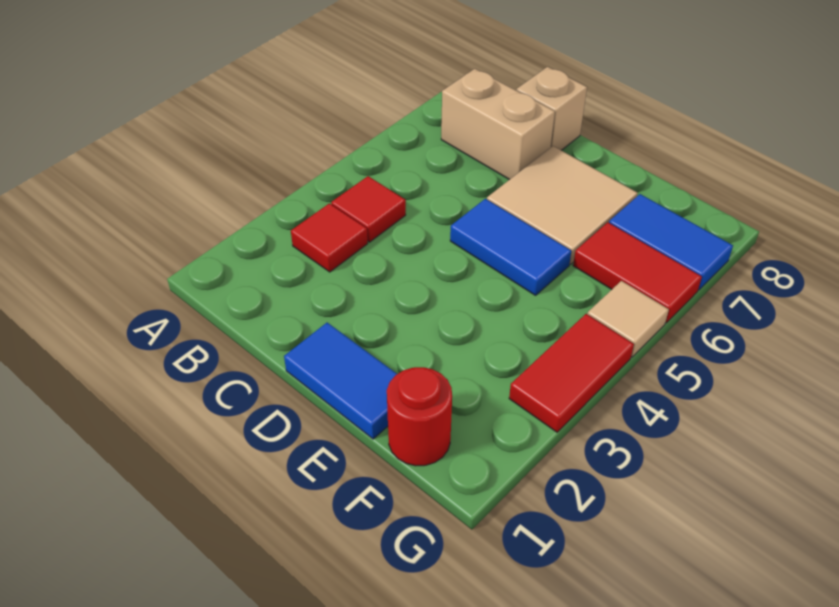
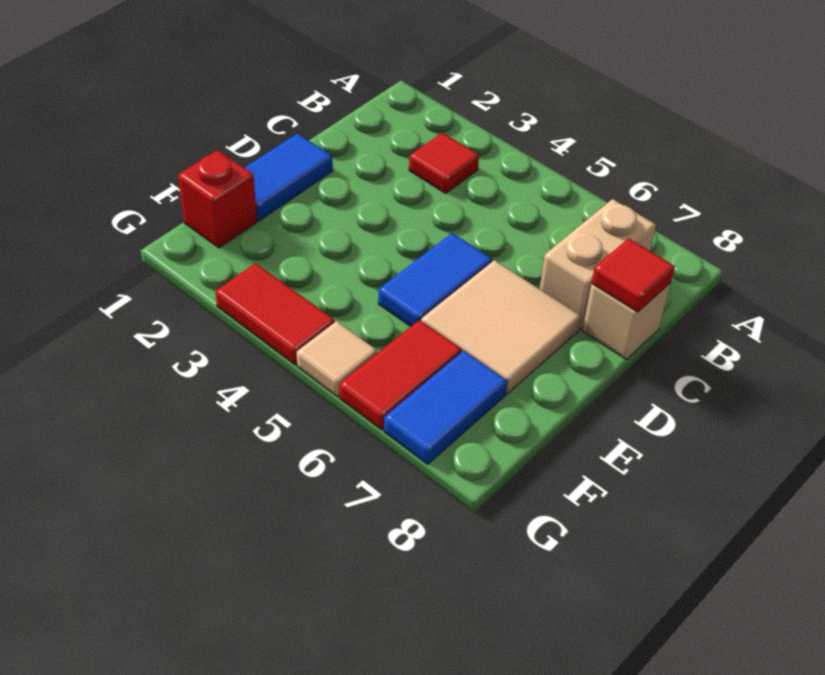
red tile B4 level 1 -> red tile C8 level 2
red round brick F1 level 1 -> red brick F1 level 1

